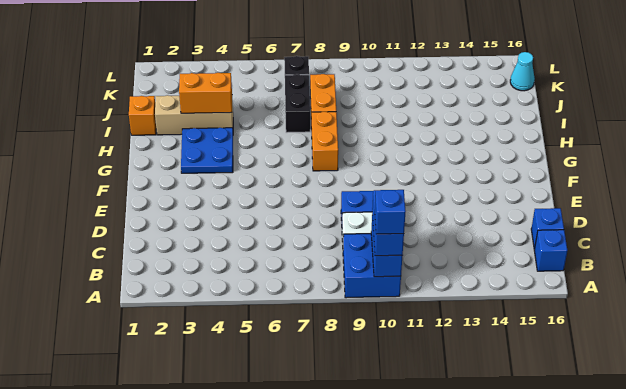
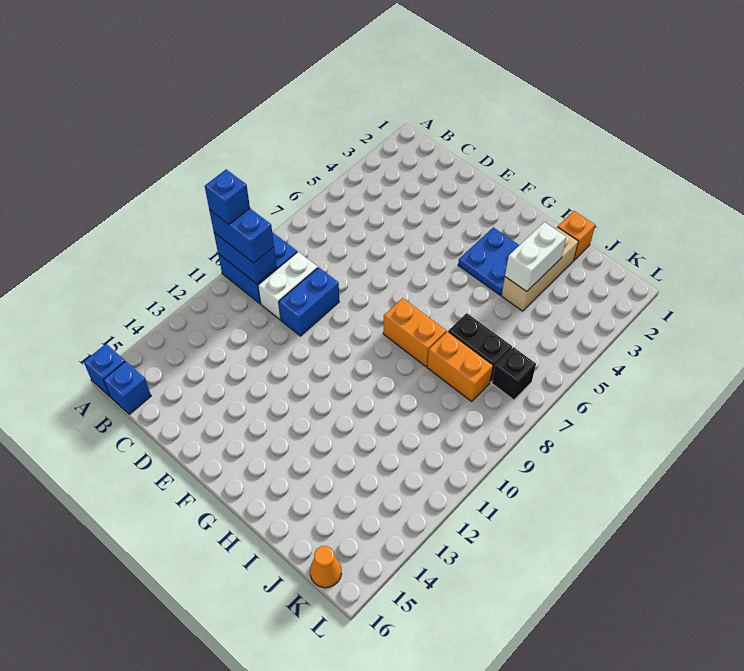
blue brick C16 level 1 -> blue brick A16 level 1
orange brick I3:I4 level 2 -> white brick I3:I4 level 2
cyan cone K16 level 1 -> orange cone K16 level 1

